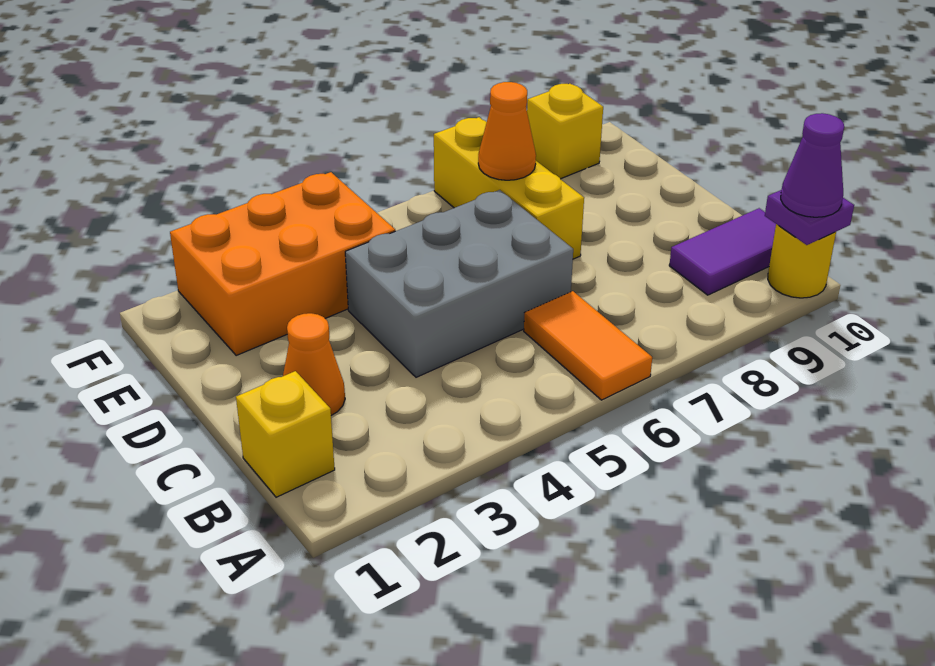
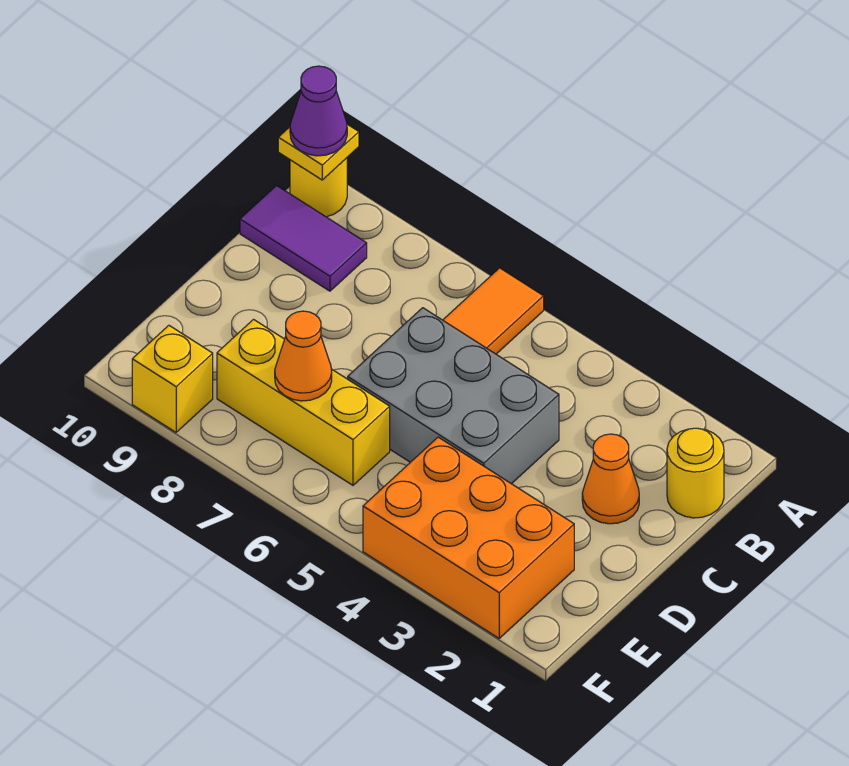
purple plate A10 level 2 -> yellow plate A10 level 2
yellow brick B1 level 1 -> yellow round brick B1 level 1
yellow brick D7:F7 level 1 -> yellow brick E6:E8 level 1

